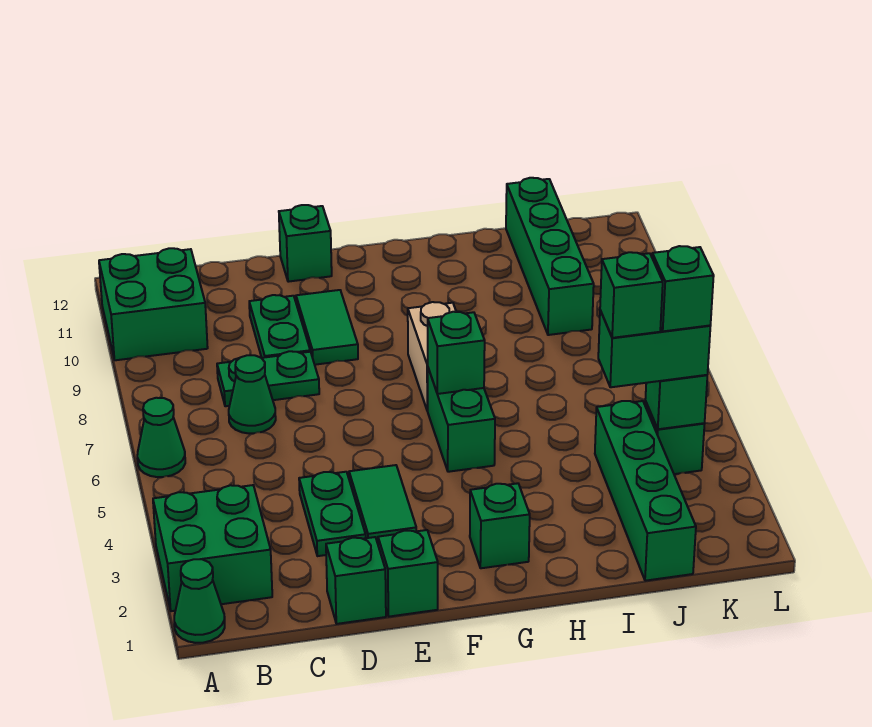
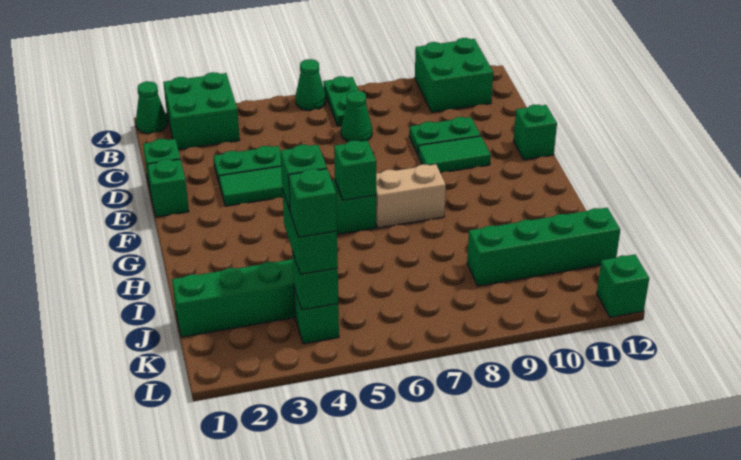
green plate C8:D8 level 1 -> green plate A7:B7 level 1
green brick G2 level 1 -> green brick L12 level 1

